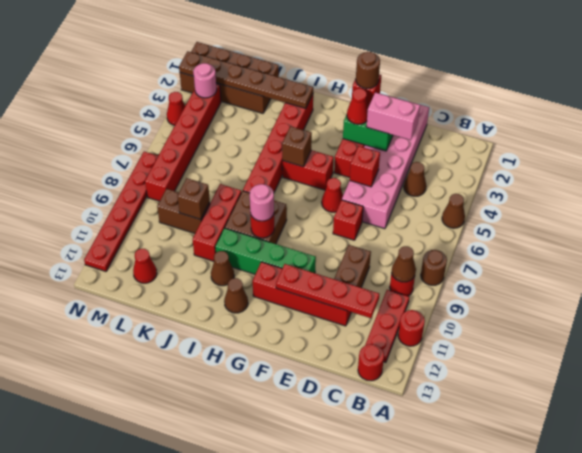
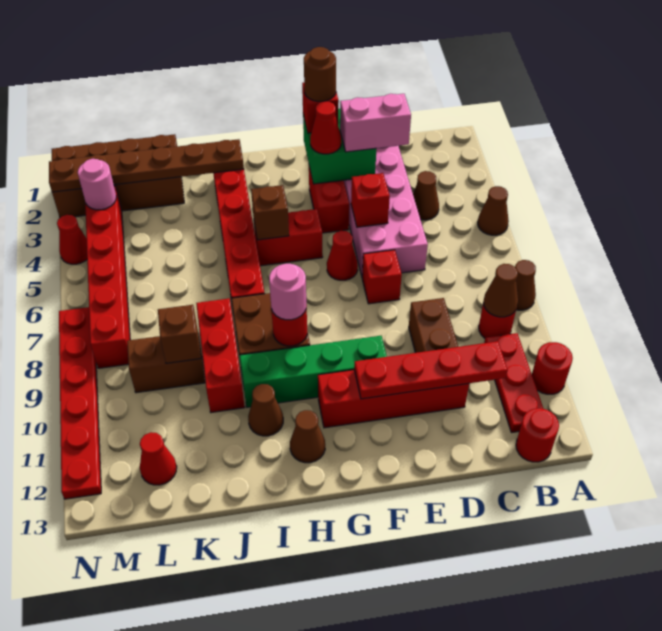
brown round brick A8 level 1 -> brown cone A8 level 1

